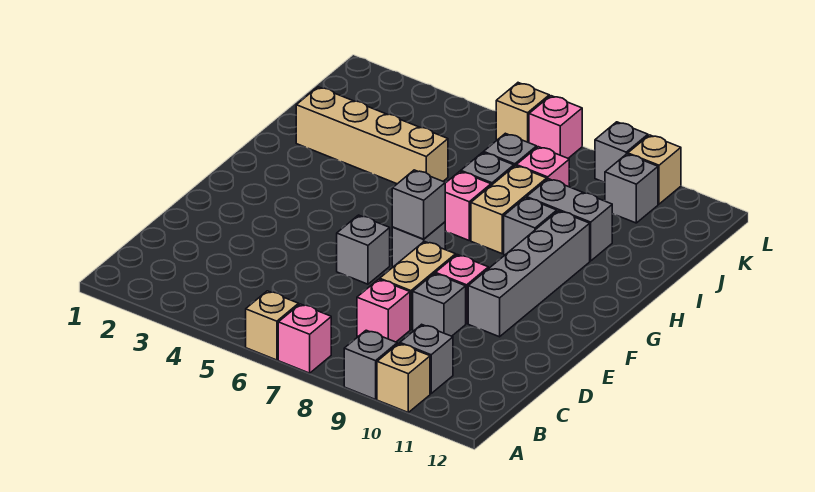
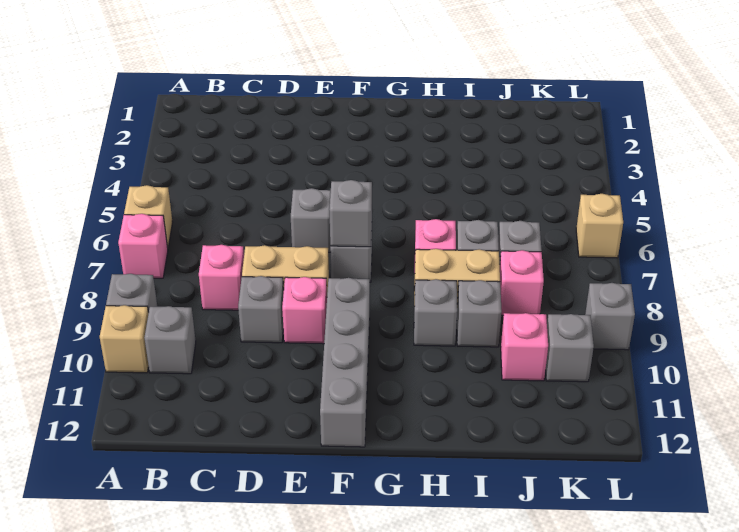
grey brick E10:H10 level 1 -> grey brick F9:F12 level 1
tan brick I2:I5 level 1 -> none
grey brick I9:I10 level 1 -> grey brick I9 level 1
pink brick L7 level 1 -> pink brick J10 level 1
tan brick L10 level 1 -> none

